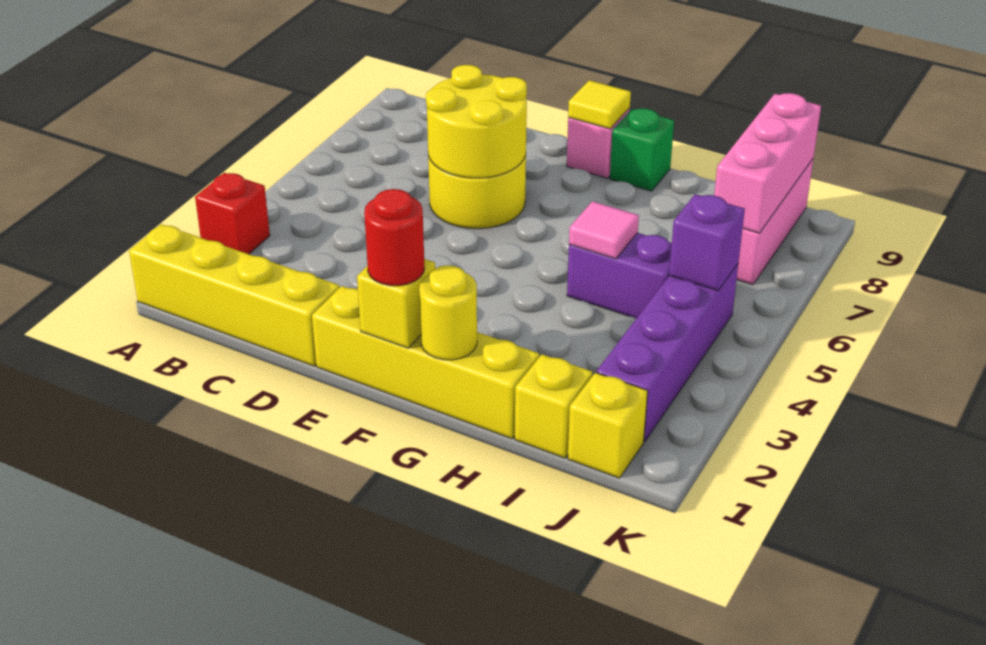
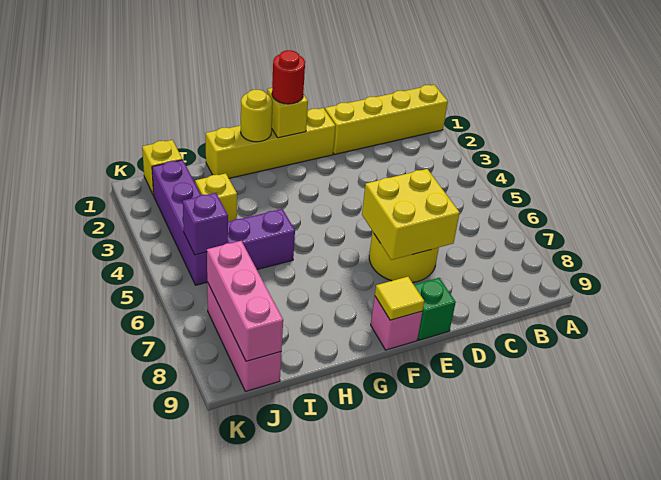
red brick A3 level 1 -> none
yellow round brick D6:E7 level 2 -> yellow brick D6:E7 level 2
green brick G9 level 1 -> green brick E9 level 1
pink tile H5 level 2 -> none
yellow brick I1 level 1 -> yellow brick I3 level 1

